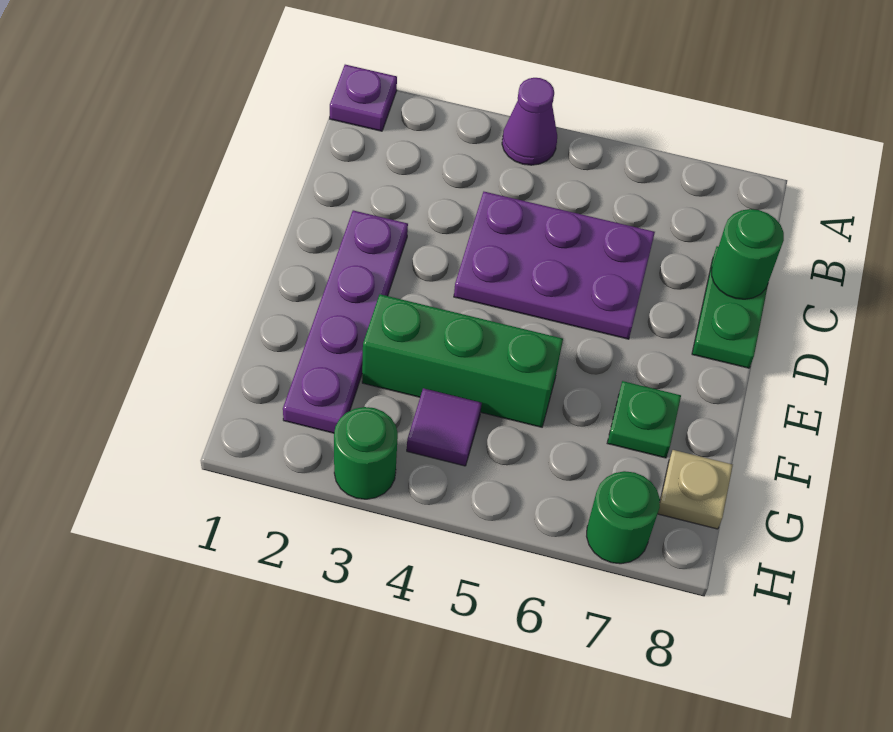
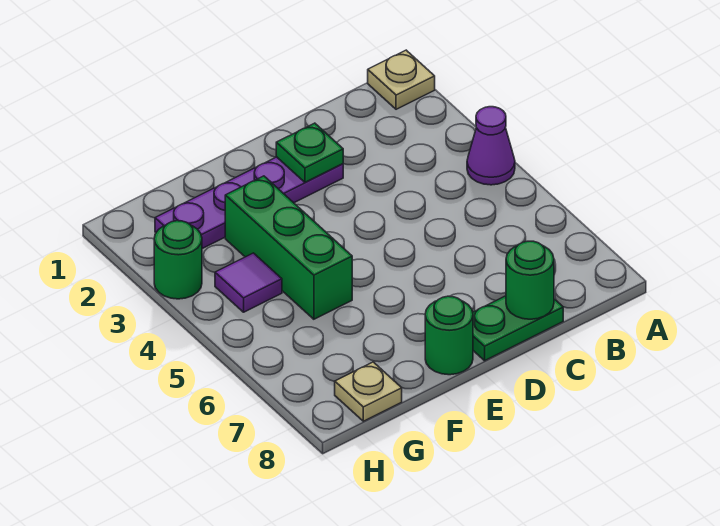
purple plate A1 level 1 -> tan plate A1 level 1
purple plate C4:D6 level 1 -> none
green plate F7 level 1 -> green plate D2 level 2
green round brick H7 level 1 -> green round brick E8 level 1

